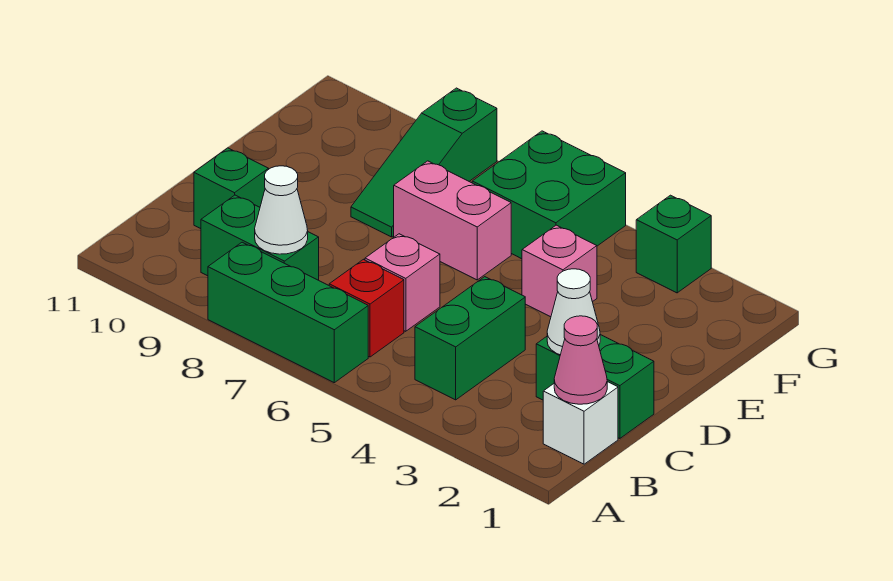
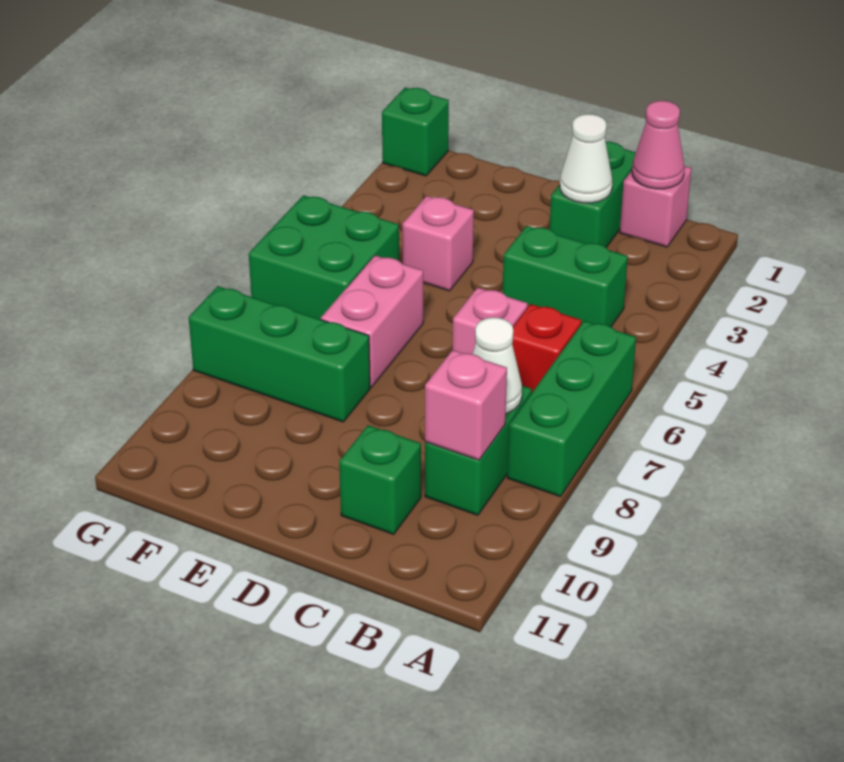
white brick B1 level 1 -> pink brick B1 level 1
none -> pink brick B9 level 2
green slope E8:G8 level 1 top G -> green brick E8:G8 level 1
green brick G3 level 1 -> green brick G1 level 1

